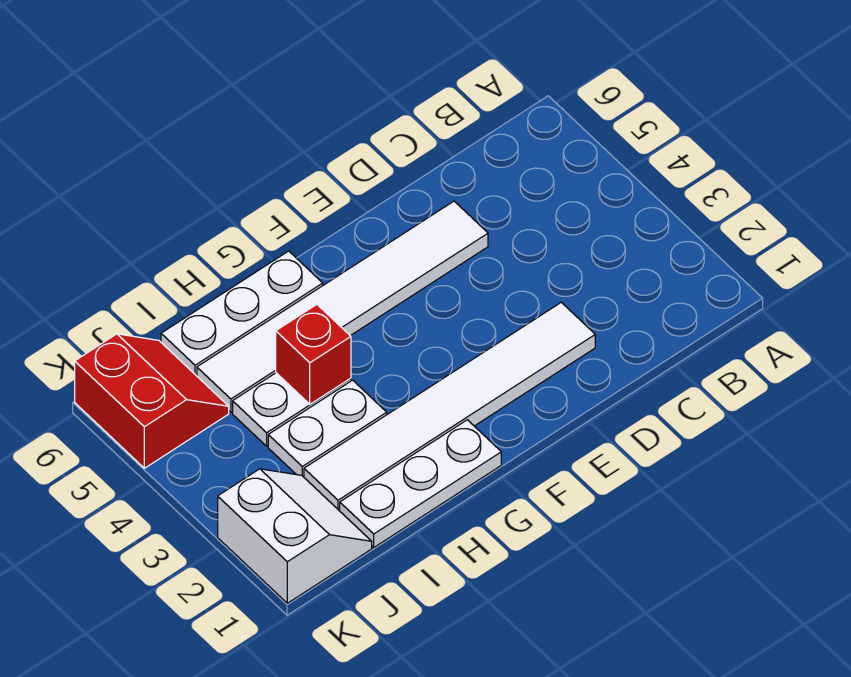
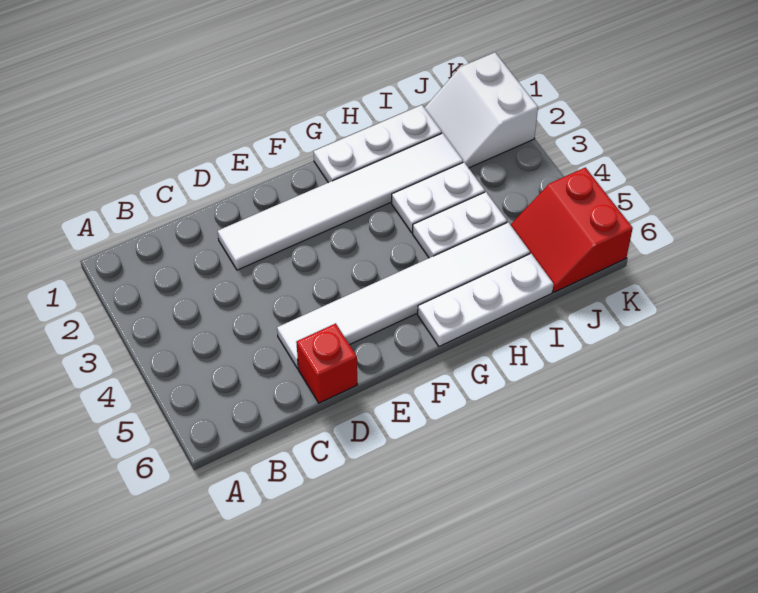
red brick H4 level 2 -> red brick D6 level 1

